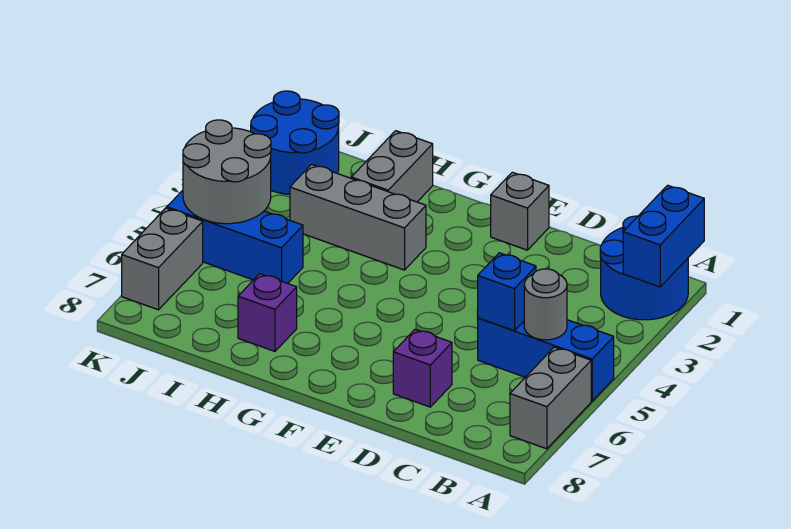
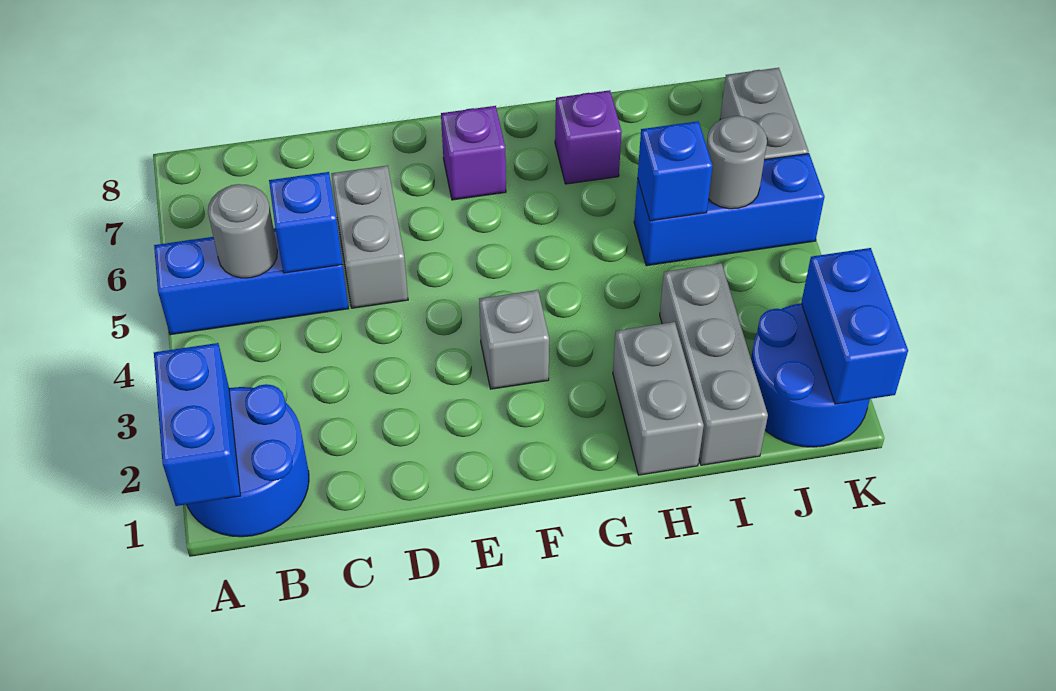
grey brick A6:A7 level 1 -> grey brick D5:D6 level 1
purple brick D7 level 1 -> purple brick F7 level 1
grey brick E1 level 1 -> grey brick F3 level 1
grey brick G3:I3 level 1 -> grey brick I1:I3 level 1
none -> blue brick I5 level 2
grey round brick J4:K5 level 2 -> grey round brick J5 level 2
none -> blue brick K1:K2 level 2

